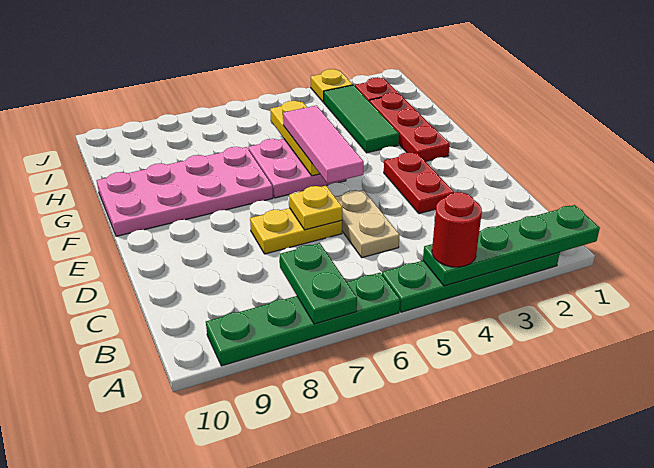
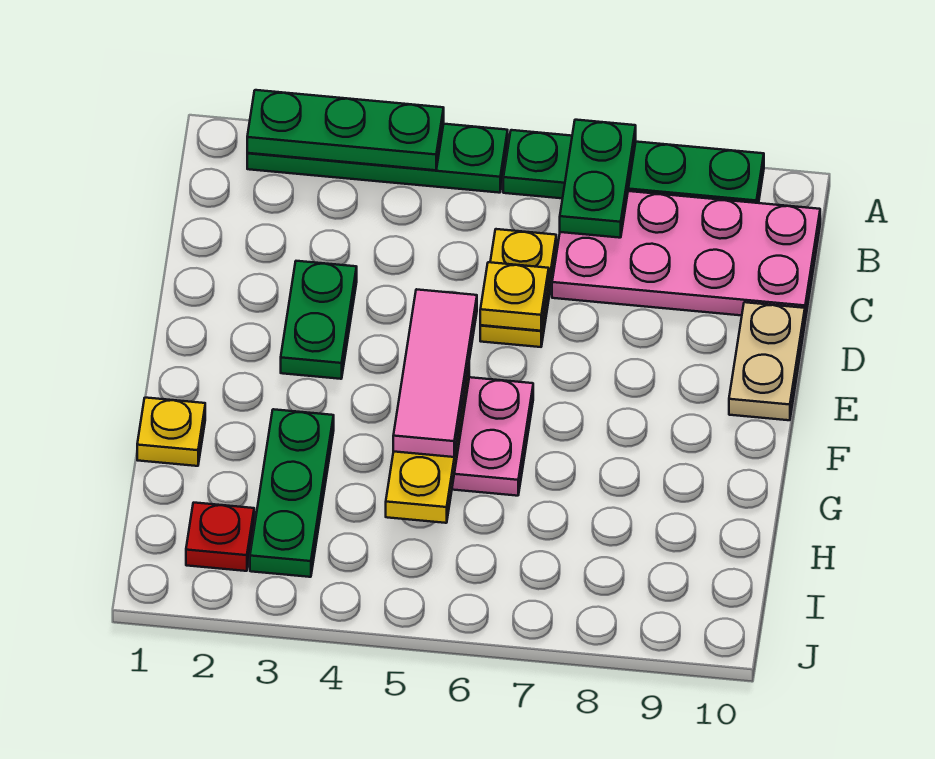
green plate A1:A4 level 2 -> green plate A2:A4 level 2
red round brick A4 level 3 -> none
tan plate C5:D5 level 1 -> tan plate D10:E10 level 1
red plate D3:E3 level 1 -> green plate D3:E3 level 1
yellow plate D6:D7 level 1 -> yellow plate C6:D6 level 1
red plate F2:H2 level 1 -> none
pink plate F7:G10 level 1 -> pink plate B7:C10 level 1
green tile G3:I3 level 1 -> green plate G3:I3 level 1
yellow plate J3 level 1 -> yellow plate G1 level 1

